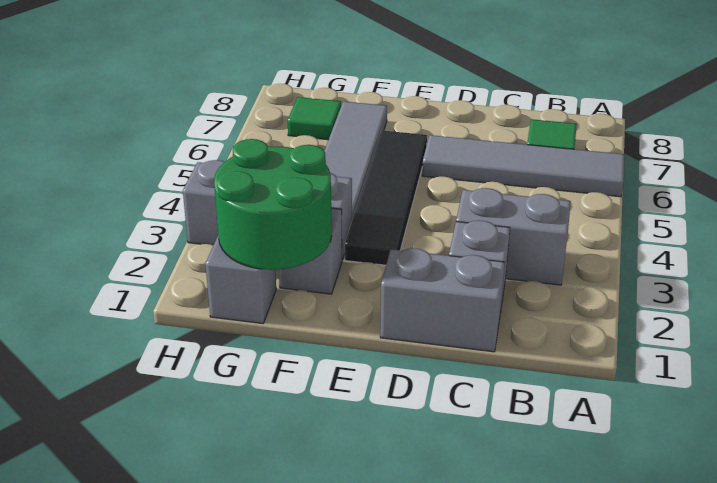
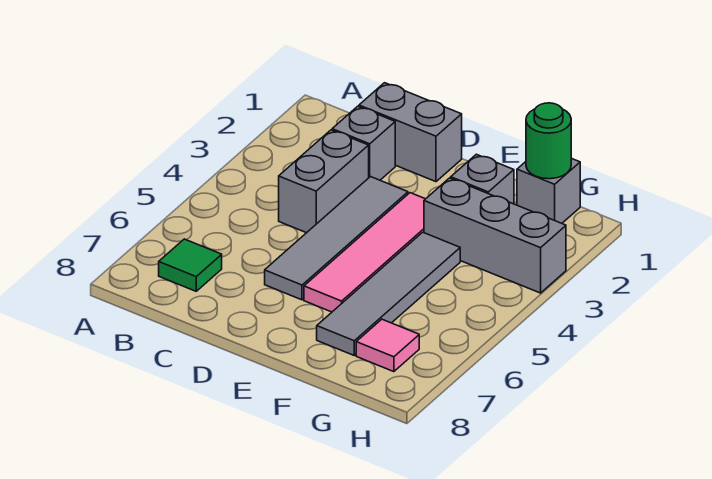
grey tile A6:D6 level 1 -> grey tile D3:D6 level 1
grey brick B3:C3 level 1 -> grey brick C3:C4 level 1
black tile E3:E6 level 1 -> pink tile E3:E6 level 1
green round brick F1:G2 level 2 -> green round brick G1 level 2
green tile G7 level 1 -> pink tile G7 level 1

